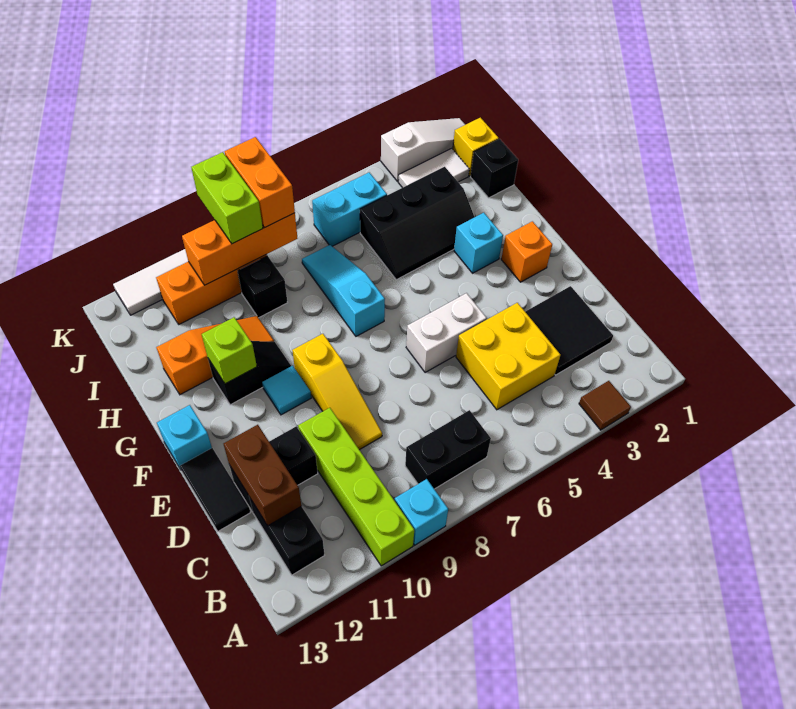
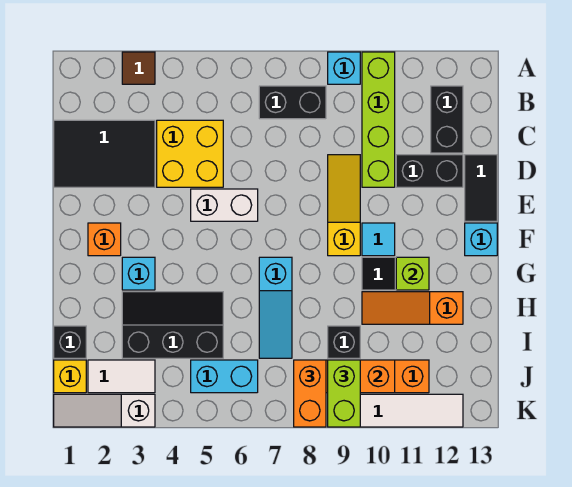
black tile C2:D3 level 1 -> black tile C1:D3 level 1
brown brick C12:D12 level 2 -> none

